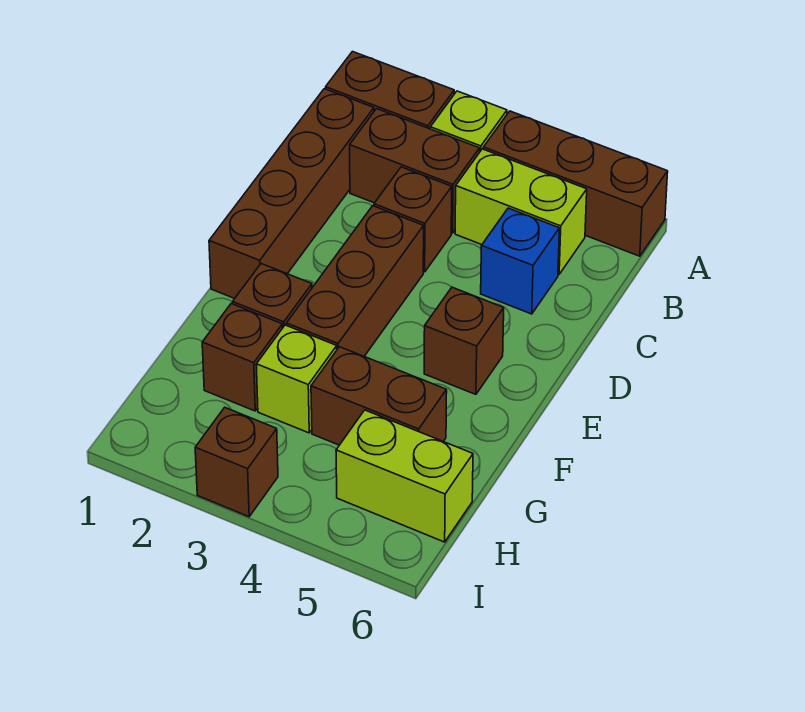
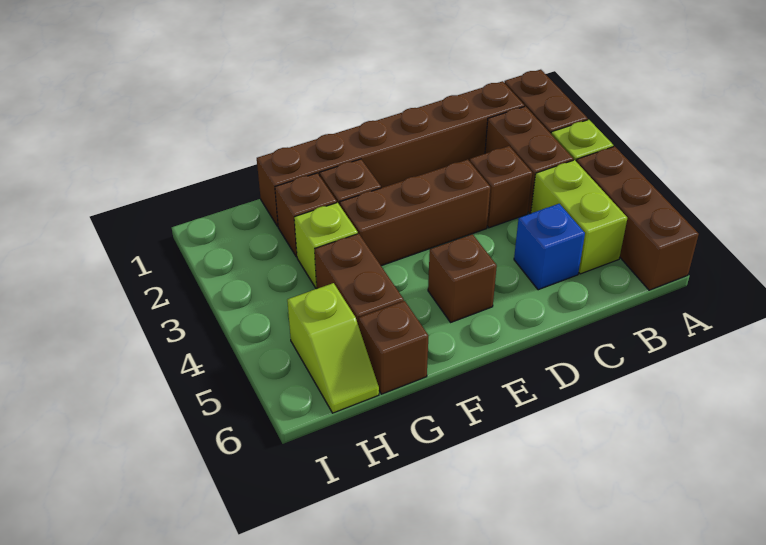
brown brick B1:E1 level 1 -> brown brick B1:G1 level 1
lime brick H5:H6 level 1 -> lime slope H5:H6 level 1 top 5
brown brick I3 level 1 -> brown brick G6 level 1

